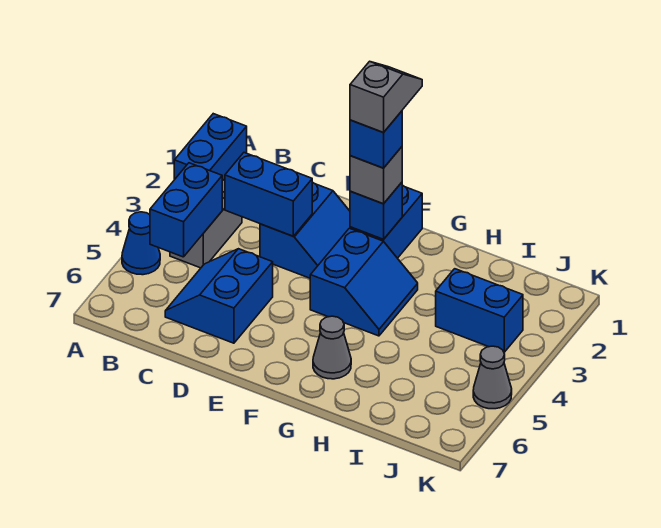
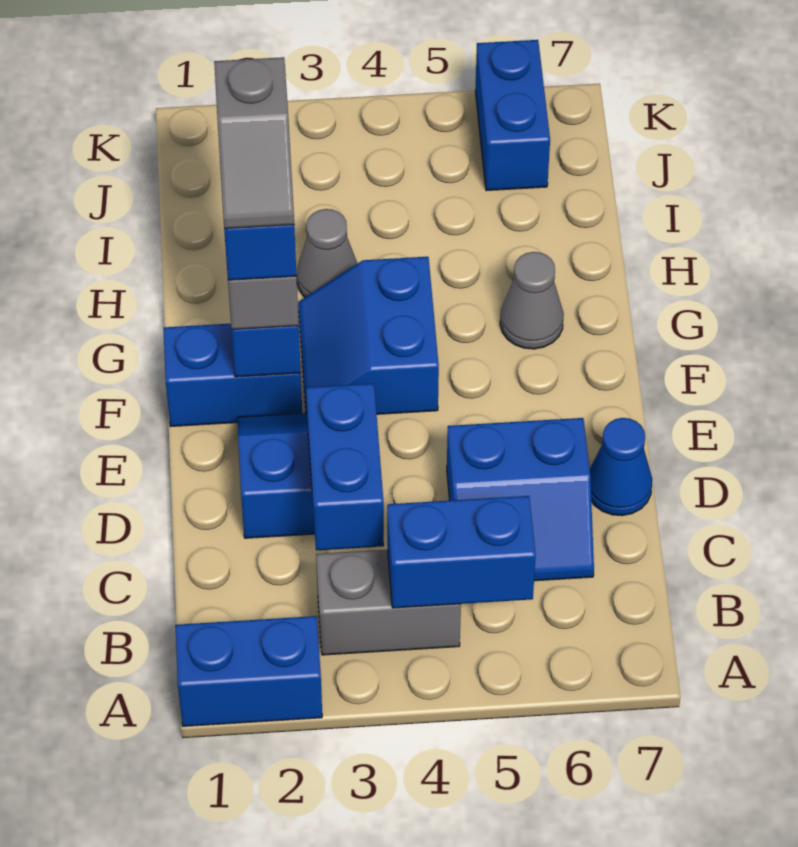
blue cone A5 level 1 -> blue cone D7 level 1
grey slope F1:F2 level 5 top 2 -> grey slope F2:G2 level 5 top G
blue slope F3:G4 level 1 top F -> blue slope F3:G4 level 1 top 4
blue brick I3:J3 level 1 -> blue brick J6:K6 level 1
grey cone K5 level 1 -> grey cone H3 level 1

